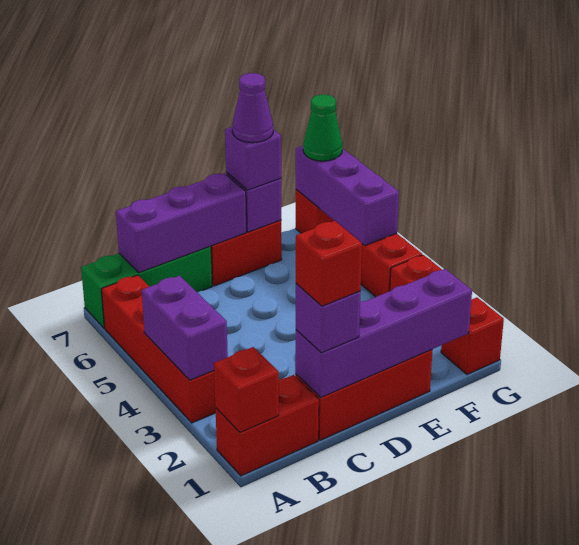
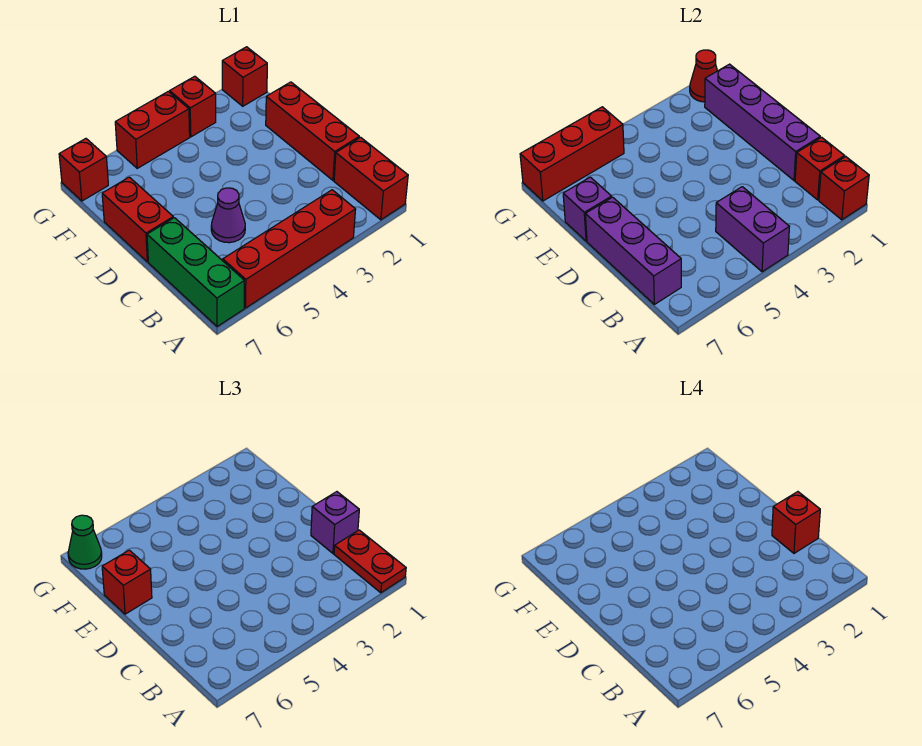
none -> red plate A1:B1 level 3
purple brick A3:A4 level 2 -> purple brick A4:B4 level 2
none -> red brick B1 level 2
purple brick E7 level 3 -> red brick E7 level 3
purple cone E7 level 4 -> purple cone C5 level 1
none -> red cone G1 level 2
purple brick G5:G7 level 2 -> red brick G5:G7 level 2

